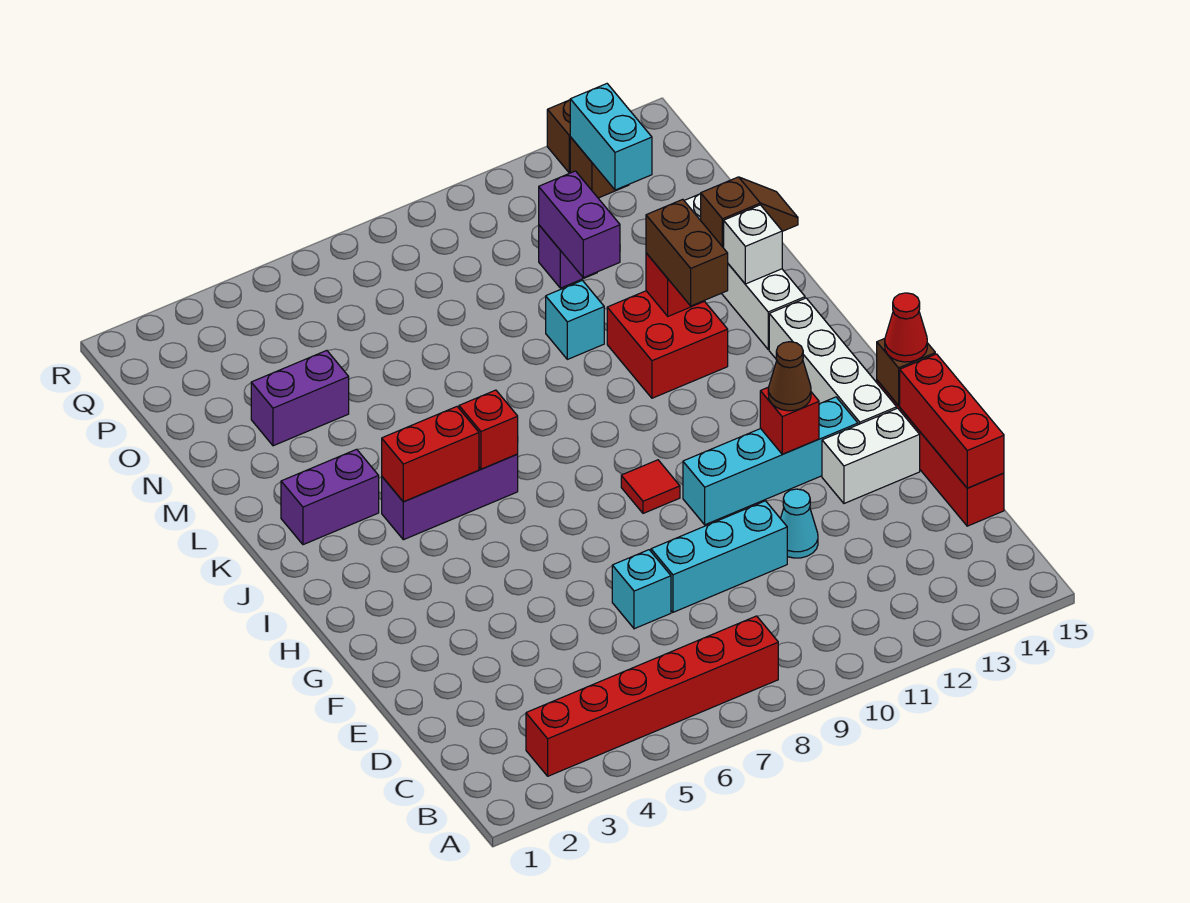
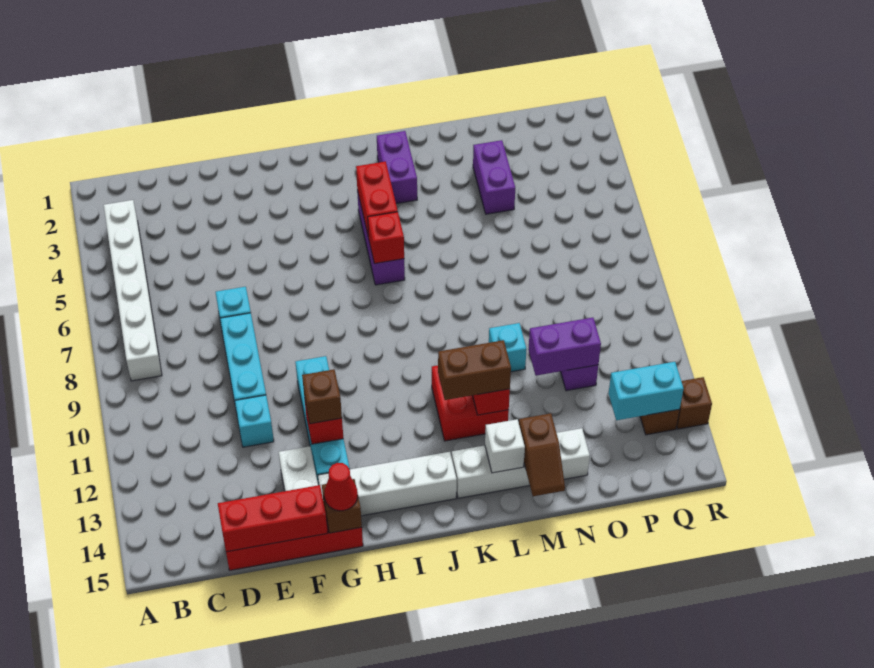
red brick B3:B8 level 1 -> white brick B3:B8 level 1
cyan cone E11 level 1 -> cyan brick E11 level 1
brown cone G12 level 3 -> brown brick G12 level 3
red tile H9 level 1 -> none

